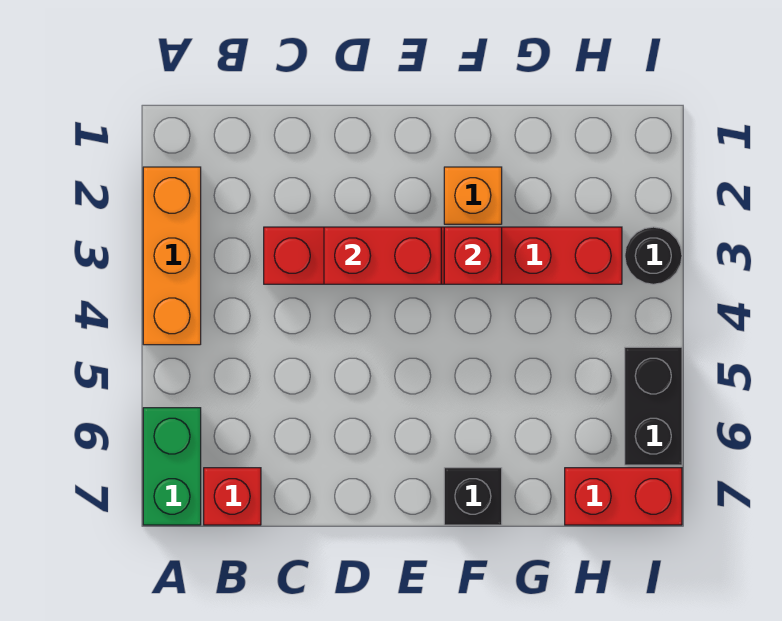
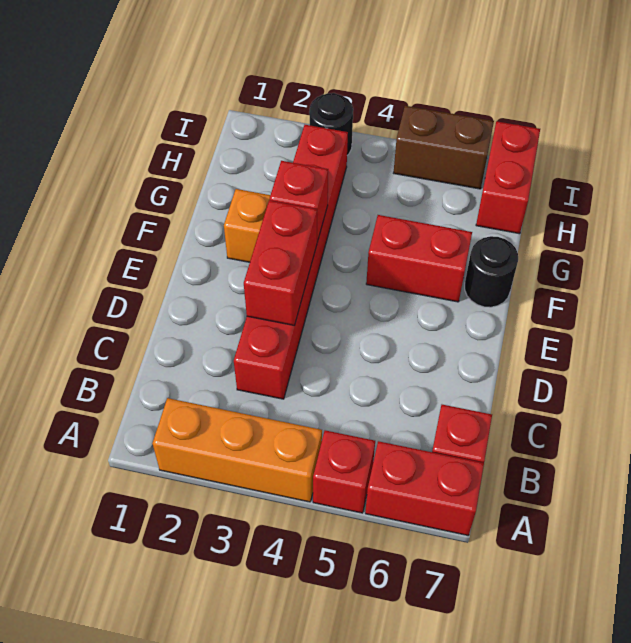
none -> red brick A5 level 1
green brick A6:A7 level 1 -> red brick A6:A7 level 1
none -> red brick F5:F6 level 1
black brick F7 level 1 -> black round brick F7 level 1
black brick I5:I6 level 1 -> brown brick I5:I6 level 1

